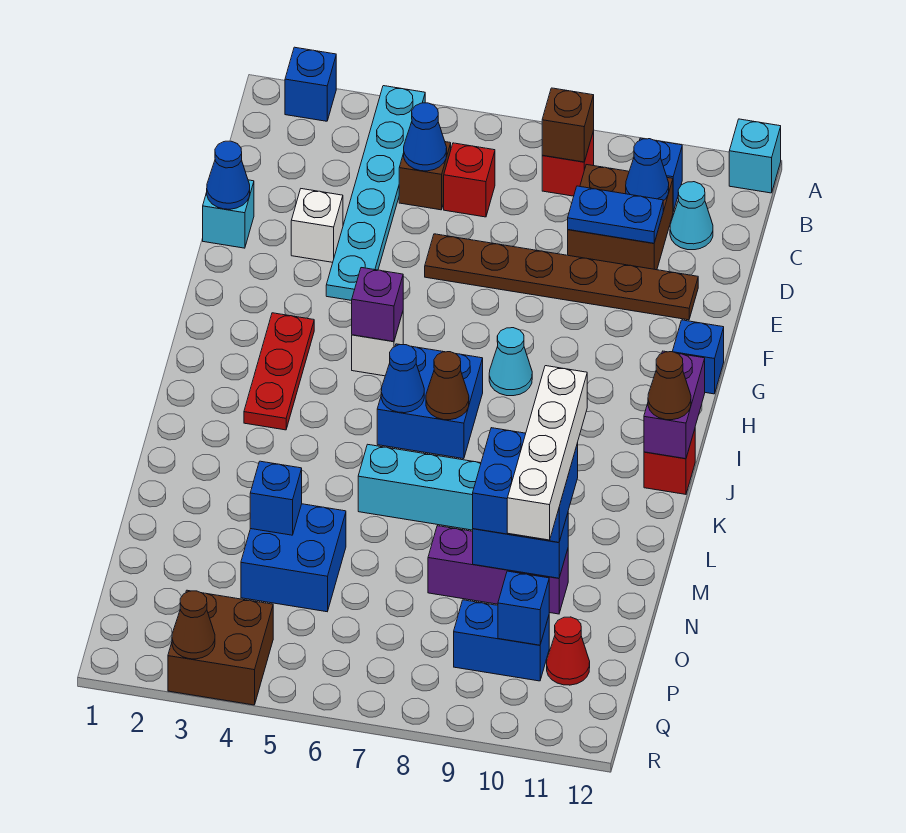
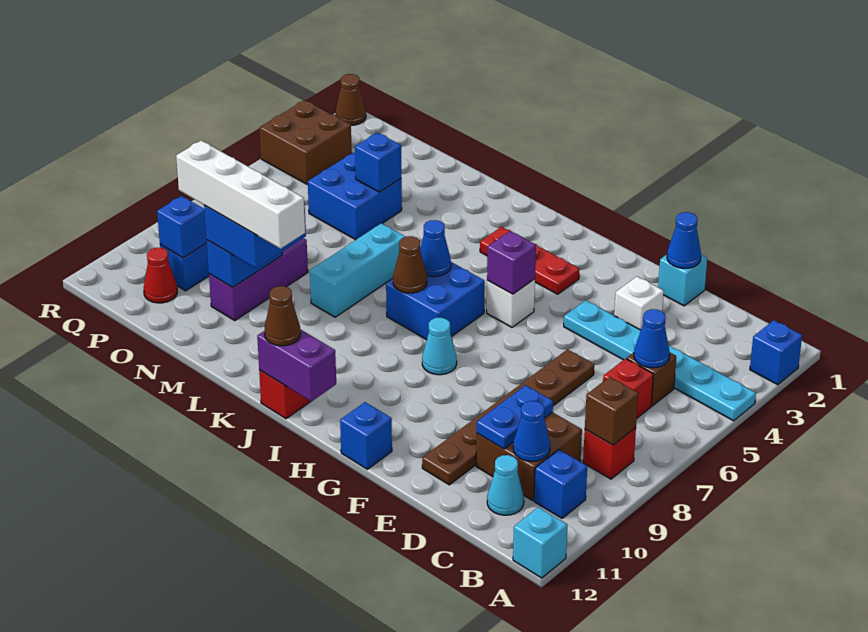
brown cone R3 level 2 -> brown cone R1 level 1

